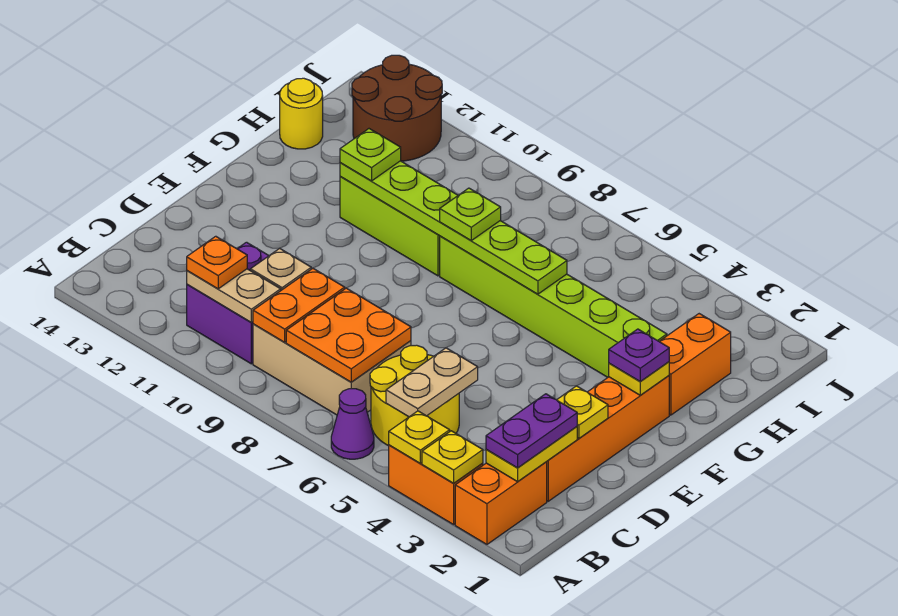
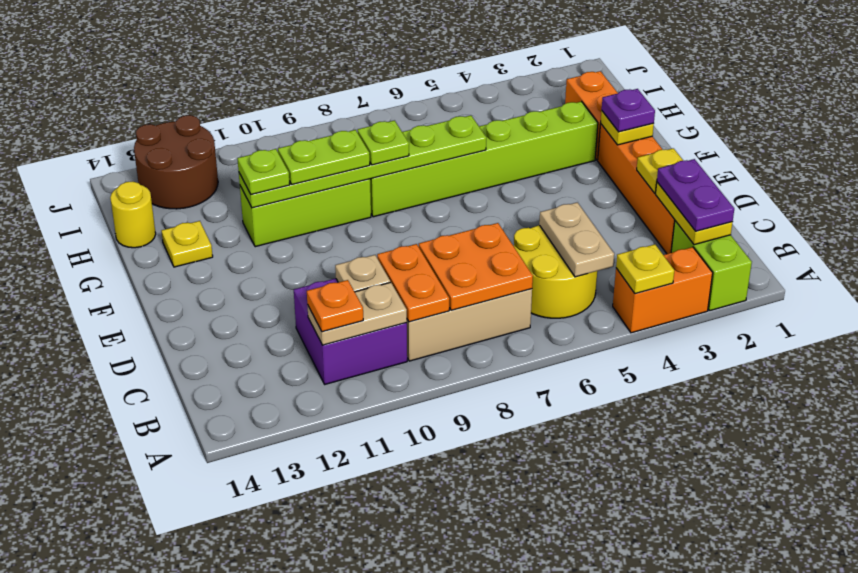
orange brick A2:B2 level 1 -> lime brick A2:B2 level 1
yellow plate A3 level 2 -> yellow plate G13 level 1
purple cone A6 level 1 -> none
none -> lime plate G9:G10 level 3

